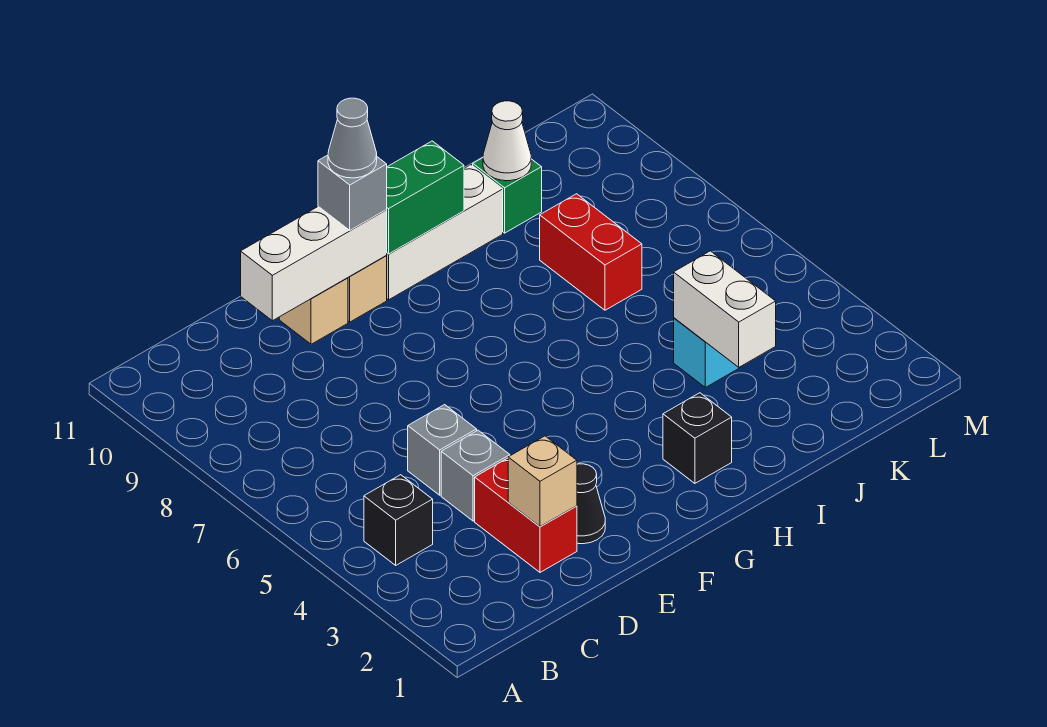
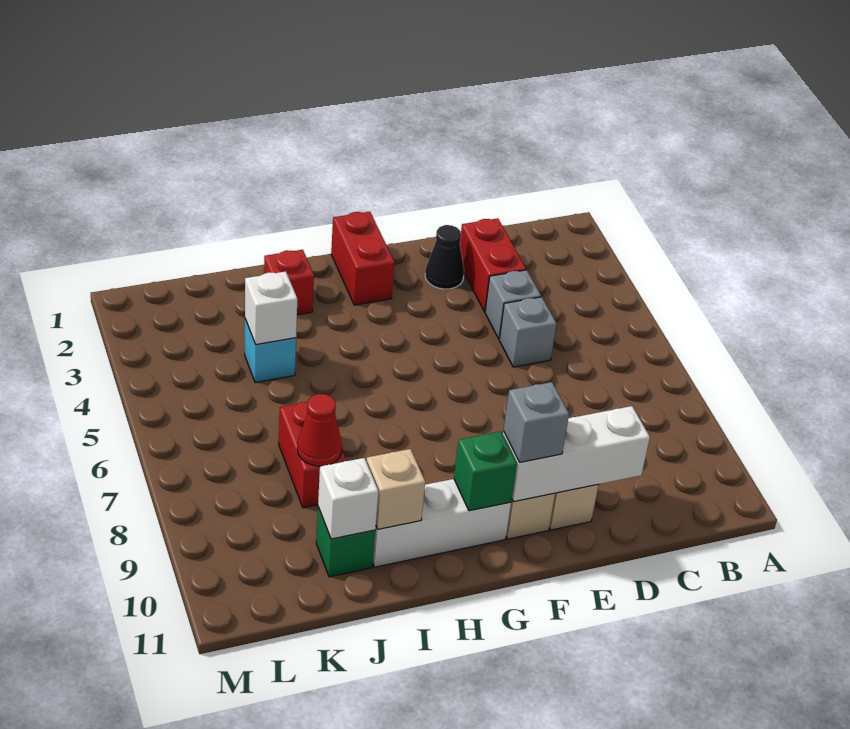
black brick B4 level 1 -> none
tan brick D2 level 2 -> tan brick I10 level 2
grey cone F10 level 4 -> none
none -> red brick G1:G2 level 1
green brick G10:H10 level 2 -> green brick G10 level 2
black brick H2 level 1 -> none
none -> red brick I2 level 1
white brick J3:J4 level 2 -> white brick J4 level 2
none -> red cone J8 level 2
white cone J10 level 2 -> white brick J10 level 2

